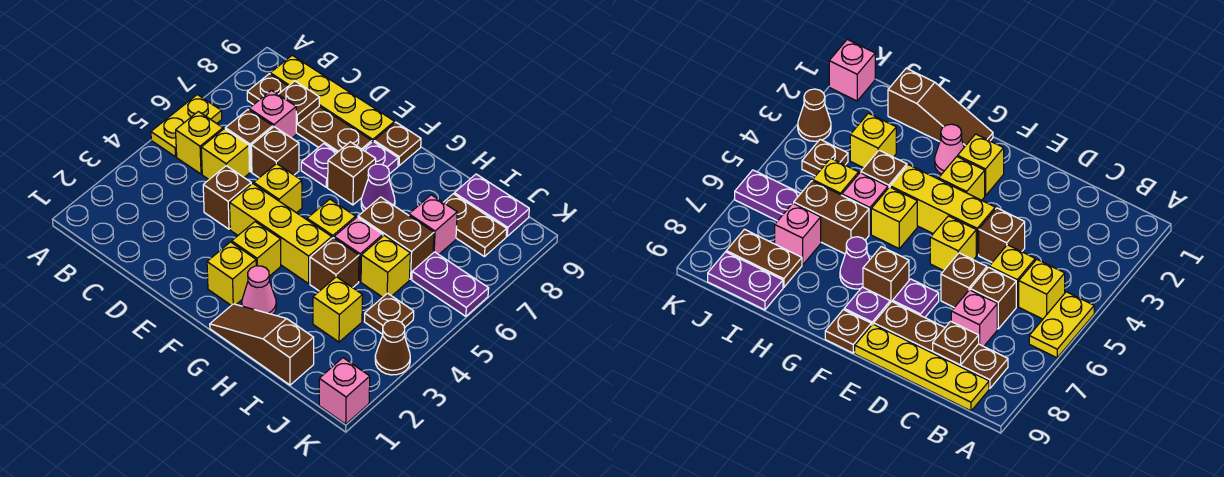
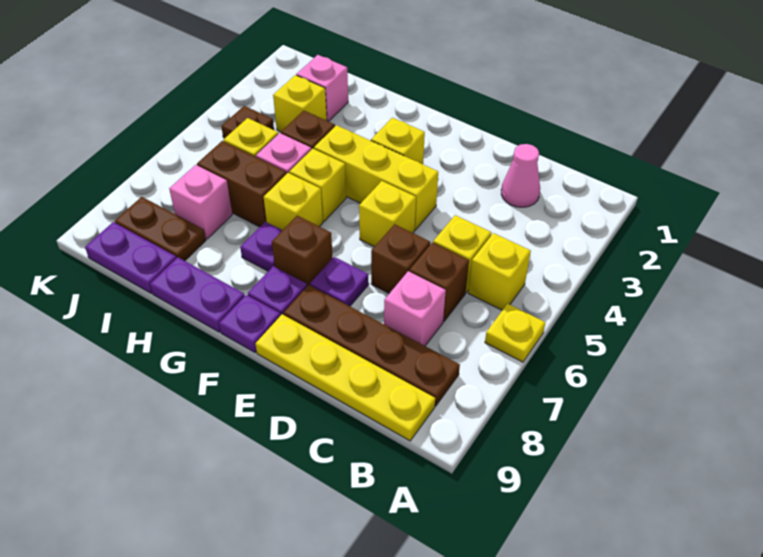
yellow plate A5:A6 level 1 -> yellow plate A6 level 1
brown plate C8 level 2 -> none
brown brick D4 level 1 -> none
yellow brick F2 level 1 -> yellow brick G6 level 1
brown plate F9 level 1 -> purple plate F9 level 1
brown slope G1:I1 level 1 top I -> none
pink cone G2 level 1 -> pink cone C2 level 1
purple cone G7 level 1 -> purple plate G7 level 1
purple plate J6:K6 level 1 -> purple plate G9:H9 level 1
pink brick K1 level 1 -> pink brick I2 level 1
brown cone K3 level 1 -> none

